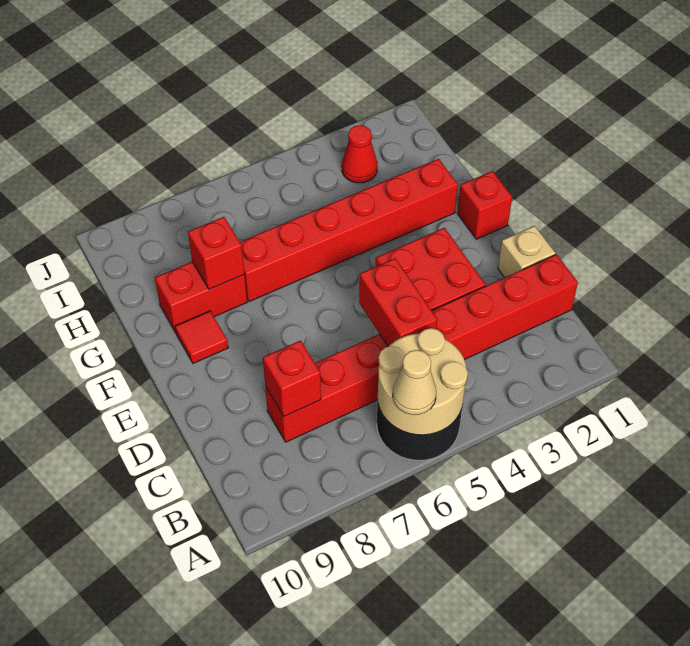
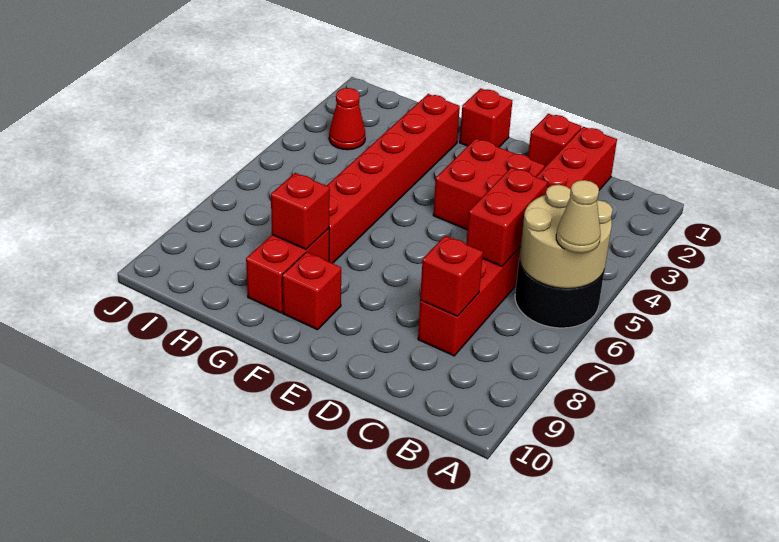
red brick C5:D5 level 2 -> red brick C5:C6 level 2
tan brick D1 level 1 -> red brick D1 level 1
red tile F9 level 1 -> red brick F9 level 1

